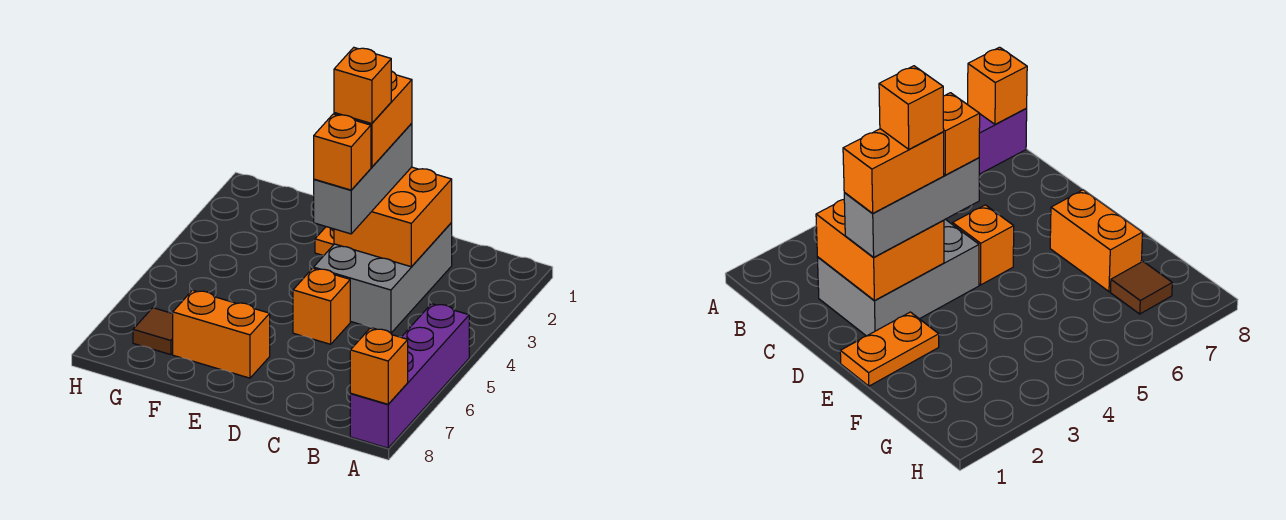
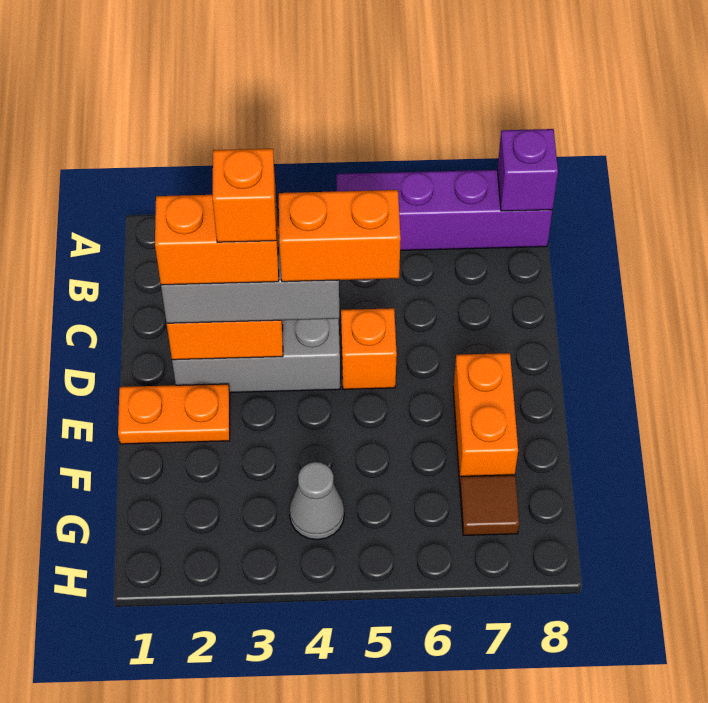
orange brick A8 level 2 -> purple brick A8 level 2
orange brick D4 level 4 -> orange brick D4:D5 level 4
none -> grey cone G4 level 1

